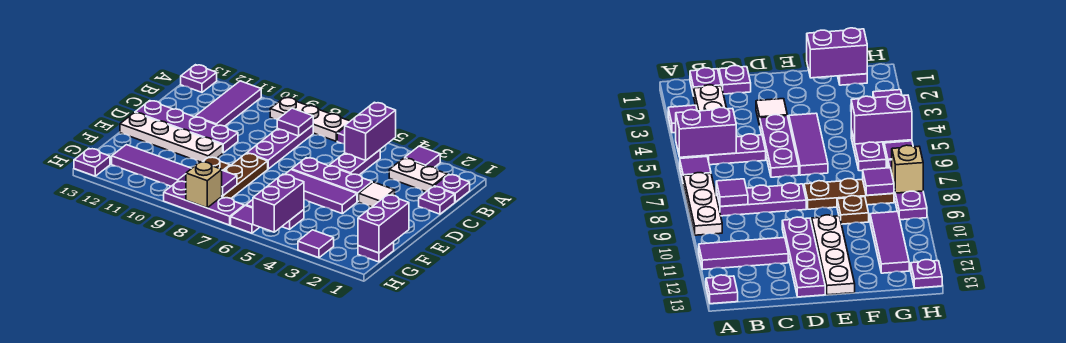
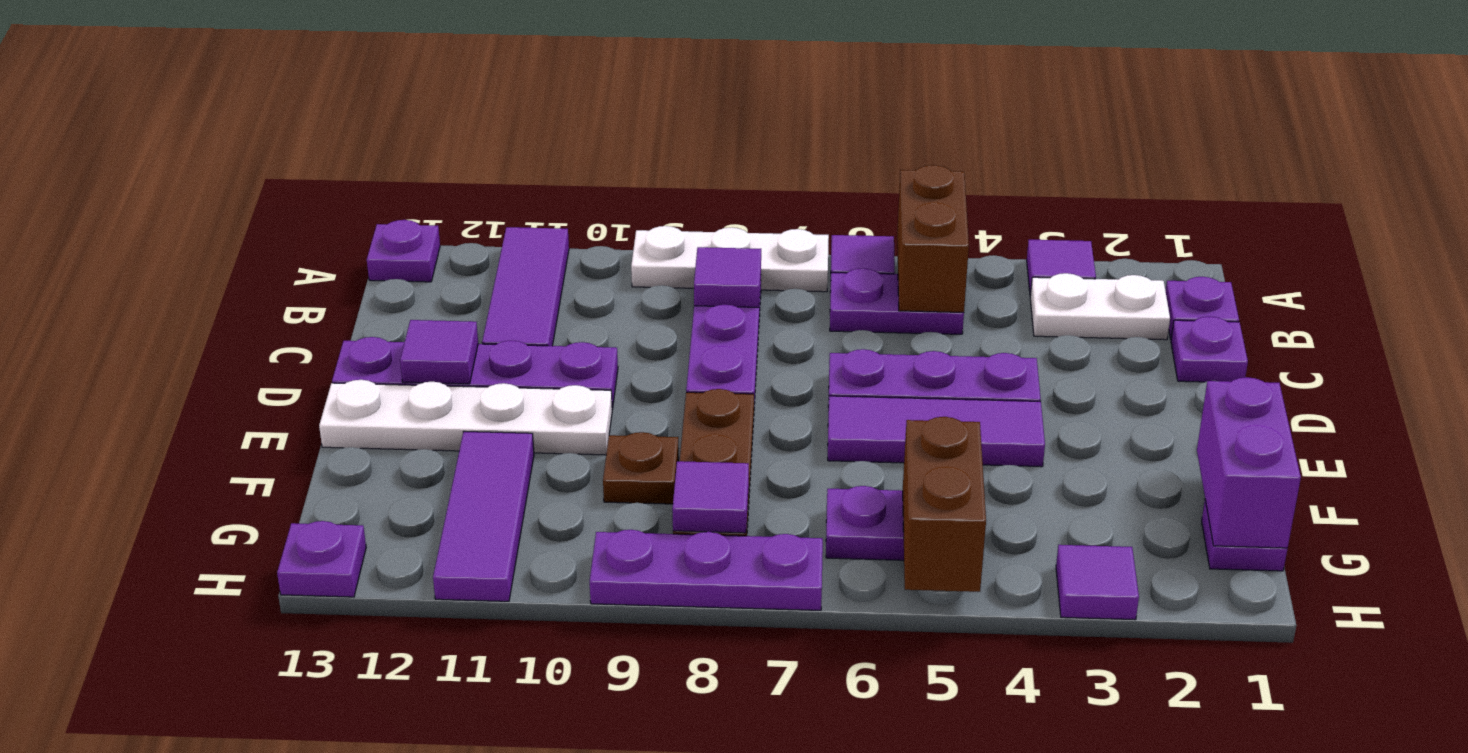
purple brick A5:B5 level 2 -> brown brick A5:B5 level 2
purple plate B5:C5 level 1 -> purple plate B5:B6 level 1
white tile D3 level 1 -> none
purple brick G5:H5 level 2 -> brown brick G5:H5 level 2
purple tile G10:G12 level 1 -> purple tile F11:H11 level 1
purple tile H6 level 1 -> purple tile D12 level 2
tan brick H8 level 2 -> none

